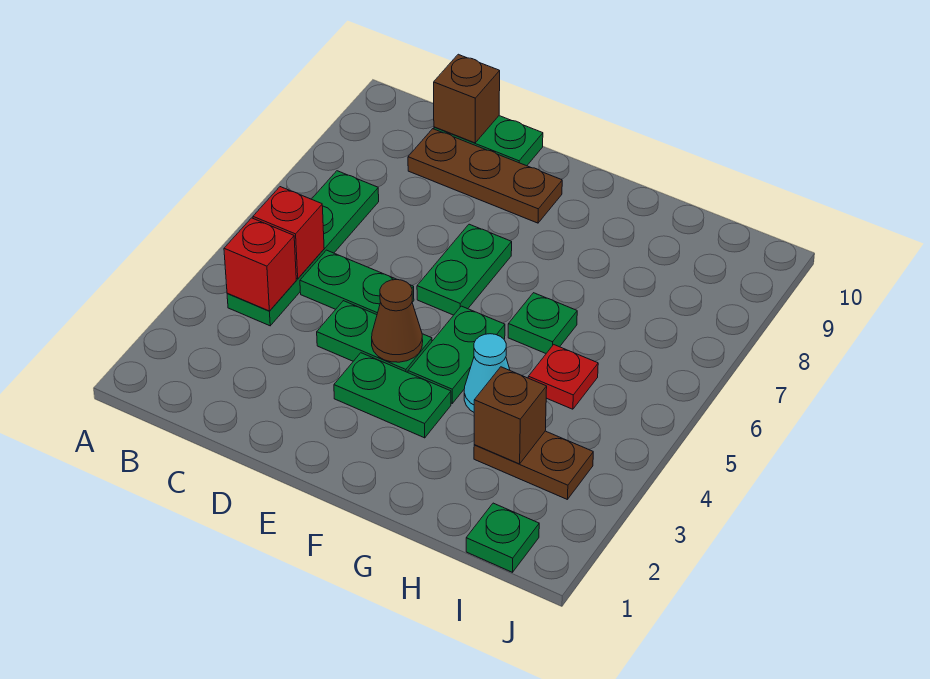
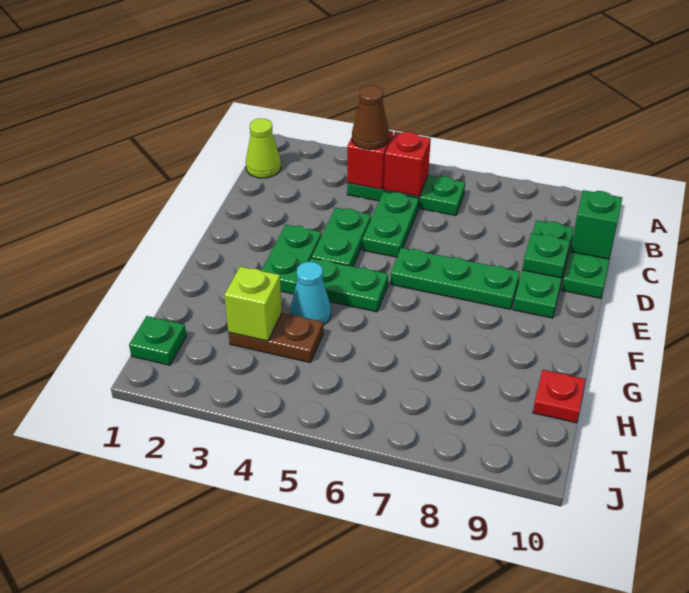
none -> lime cone B1 level 1
green plate B4:B7 level 1 -> green plate B4:B6 level 1
brown plate C9:E9 level 1 -> green plate C9:E9 level 1
brown brick C10 level 2 -> green brick C10 level 2
brown cone E4 level 2 -> brown cone B4 level 3
green plate E6:E7 level 1 -> green plate E6:E8 level 1
green plate G6 level 1 -> green plate D9 level 2
brown plate H3:I3 level 1 -> brown plate H3:H4 level 1
brown brick H3 level 2 -> lime brick H3 level 2
red plate H5 level 1 -> red plate H10 level 1

